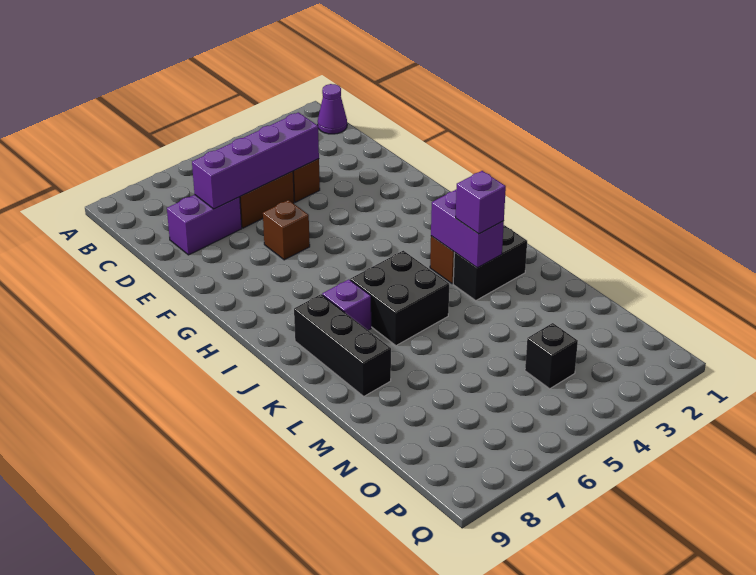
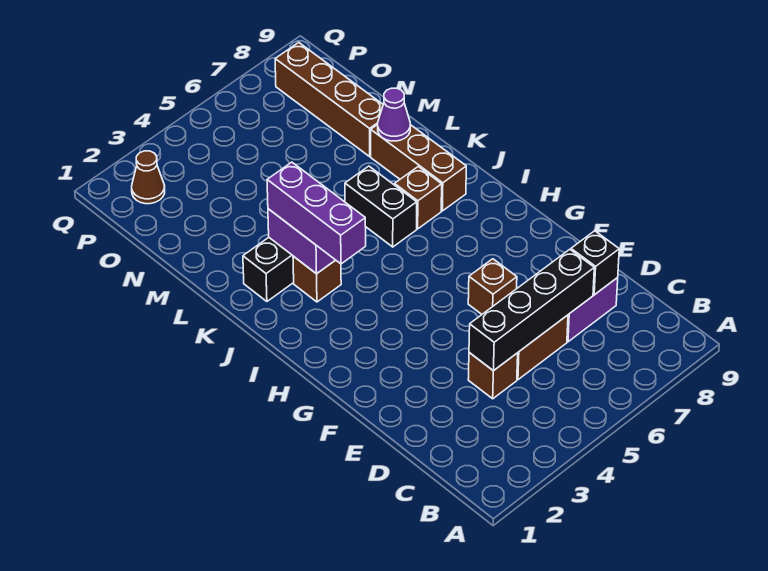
purple cone B1 level 1 -> purple cone L8 level 2
purple brick D4:D7 level 2 -> black brick D4:D7 level 2
black brick J5:K6 level 1 -> black brick J6:K6 level 1
purple brick J7 level 1 -> brown brick J7 level 1
black brick J8:L8 level 1 -> brown brick J8:L8 level 1
purple brick K3 level 3 -> purple brick I3:K3 level 3
none -> brown brick M8:P8 level 1
black brick O4 level 1 -> black brick D8 level 2
none -> brown cone P2 level 1

